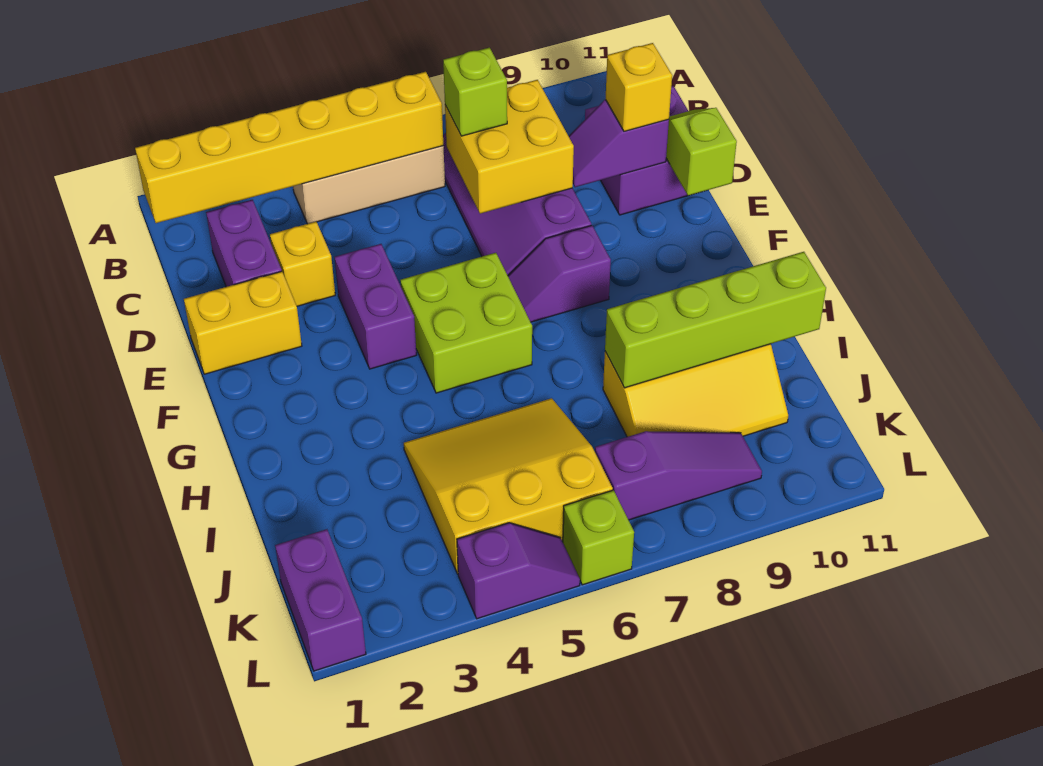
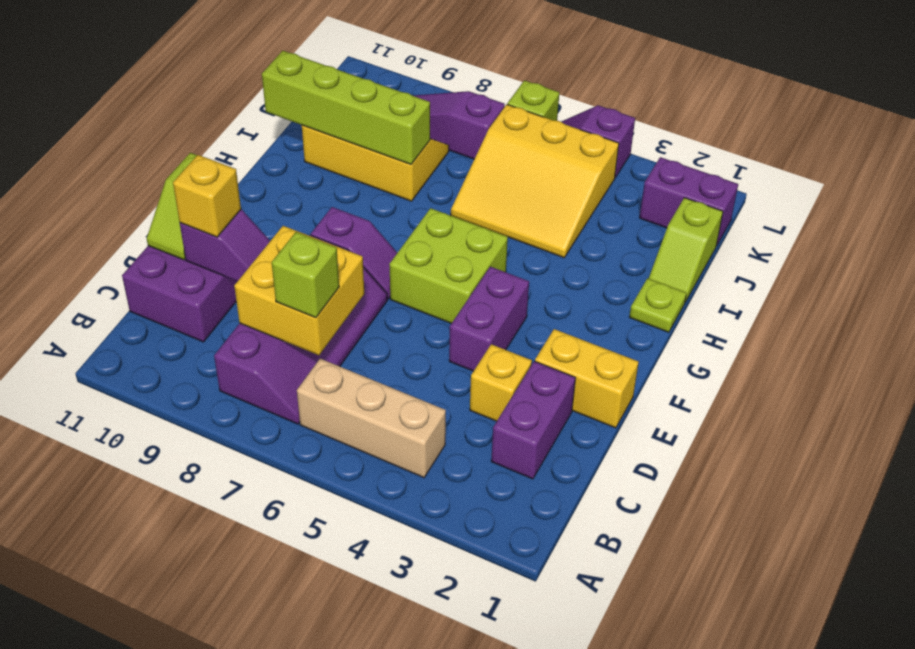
yellow brick B1:B6 level 2 -> none
none -> lime plate H1 level 1
none -> lime slope I1:J1 level 1 top J
purple brick K1:L1 level 1 -> purple brick K1:K2 level 1

